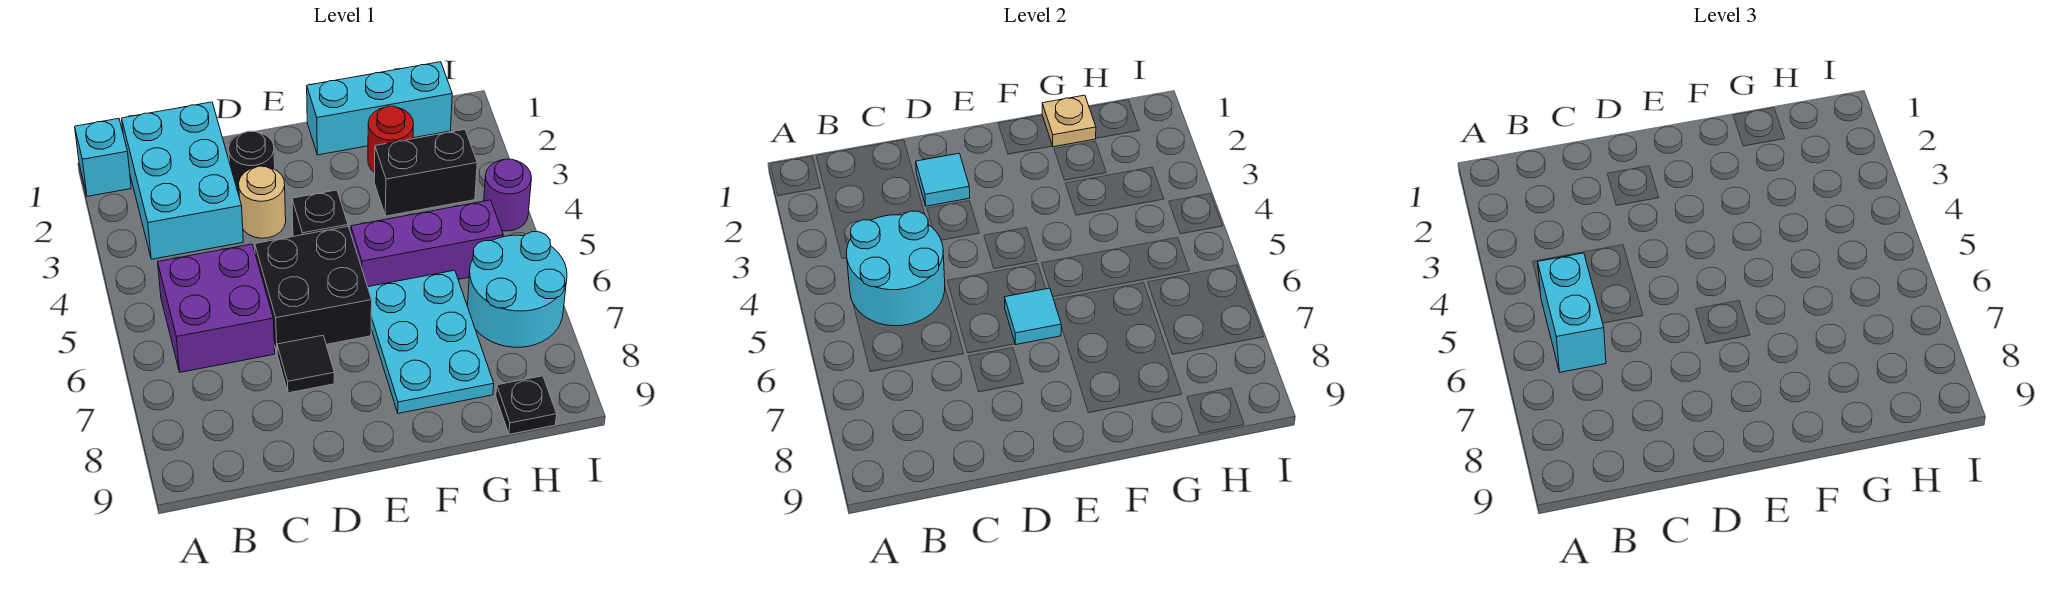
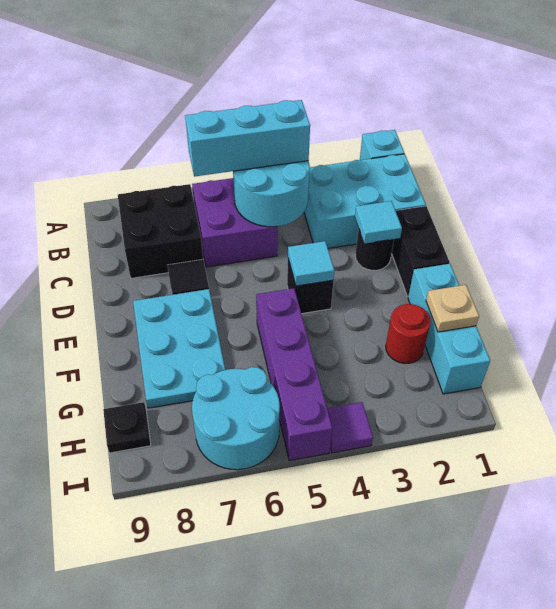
cyan brick B5:B6 level 3 -> cyan brick B4:B6 level 3
tan round brick D3 level 1 -> none
black brick D5:E6 level 1 -> black brick B7:C8 level 1
cyan tile E6 level 2 -> cyan tile E4 level 2
purple brick F5:H5 level 1 -> purple brick F5:I5 level 1
cyan plate F6:G8 level 1 -> cyan plate E7:G8 level 1
black brick G3:H3 level 1 -> black brick D1:E1 level 1
purple round brick I4 level 1 -> purple tile I4 level 1

